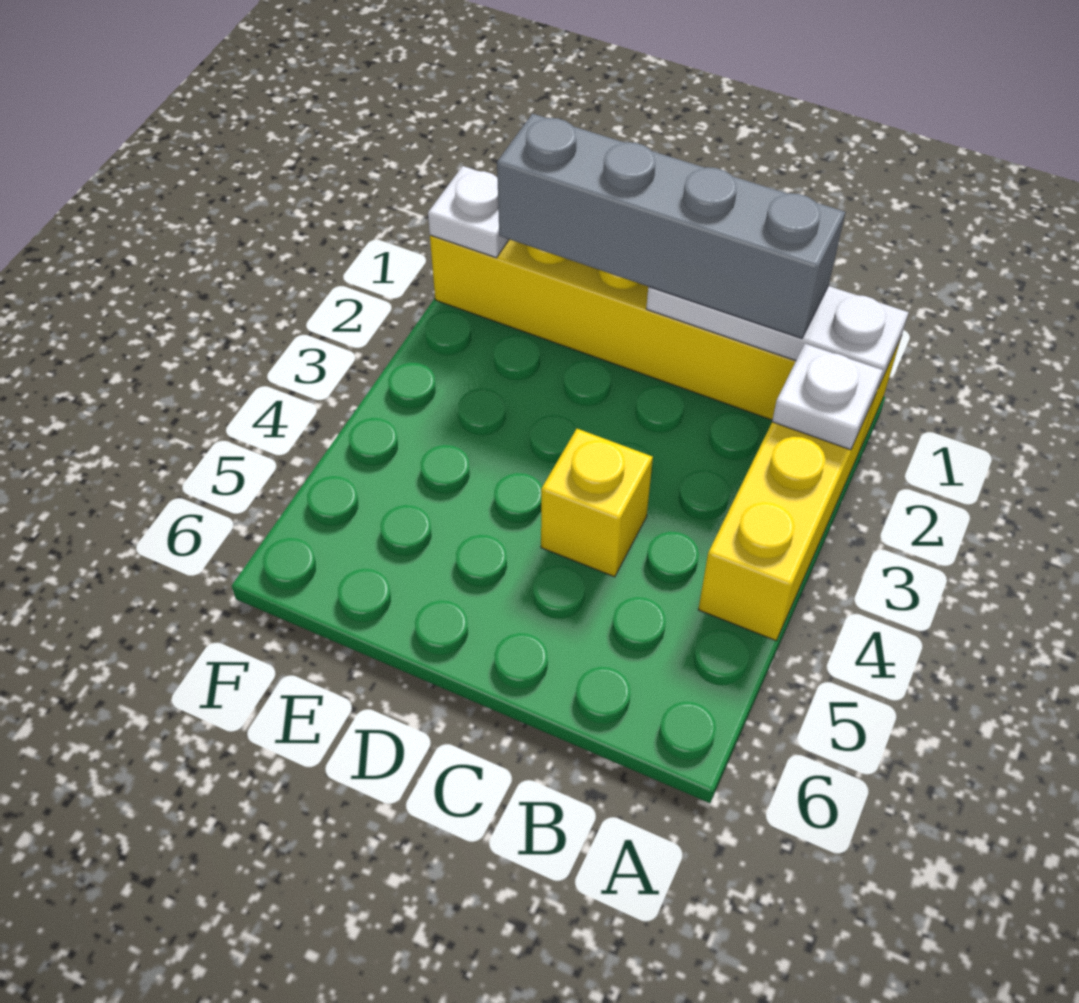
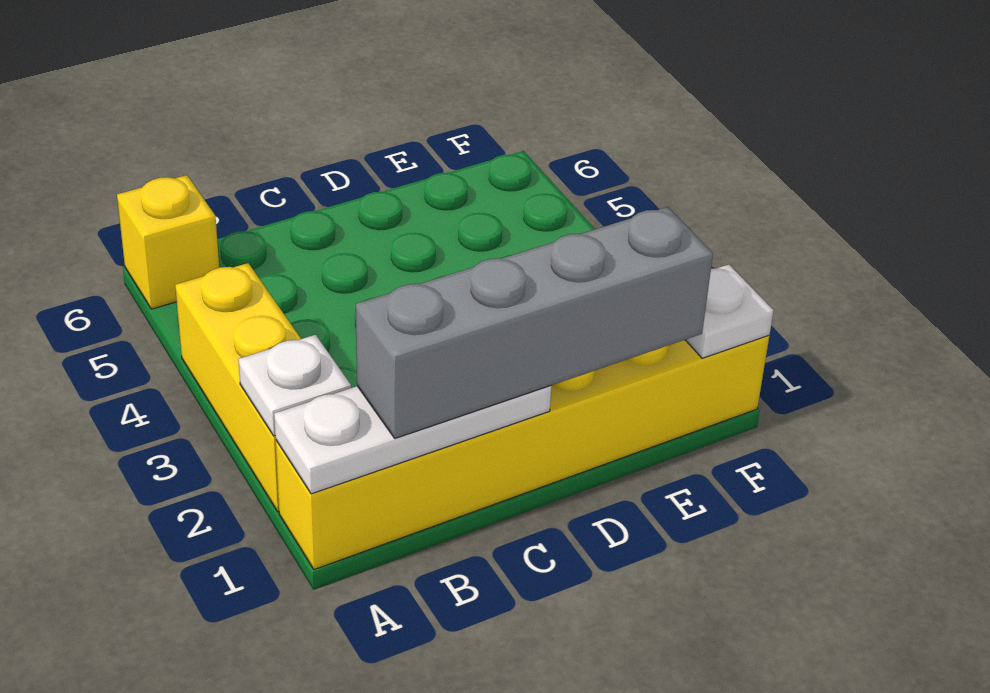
yellow brick C4 level 1 -> yellow brick A6 level 1

